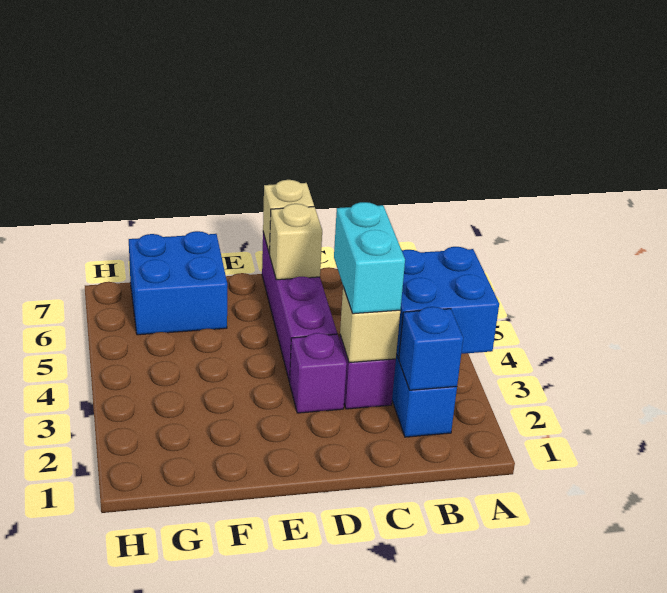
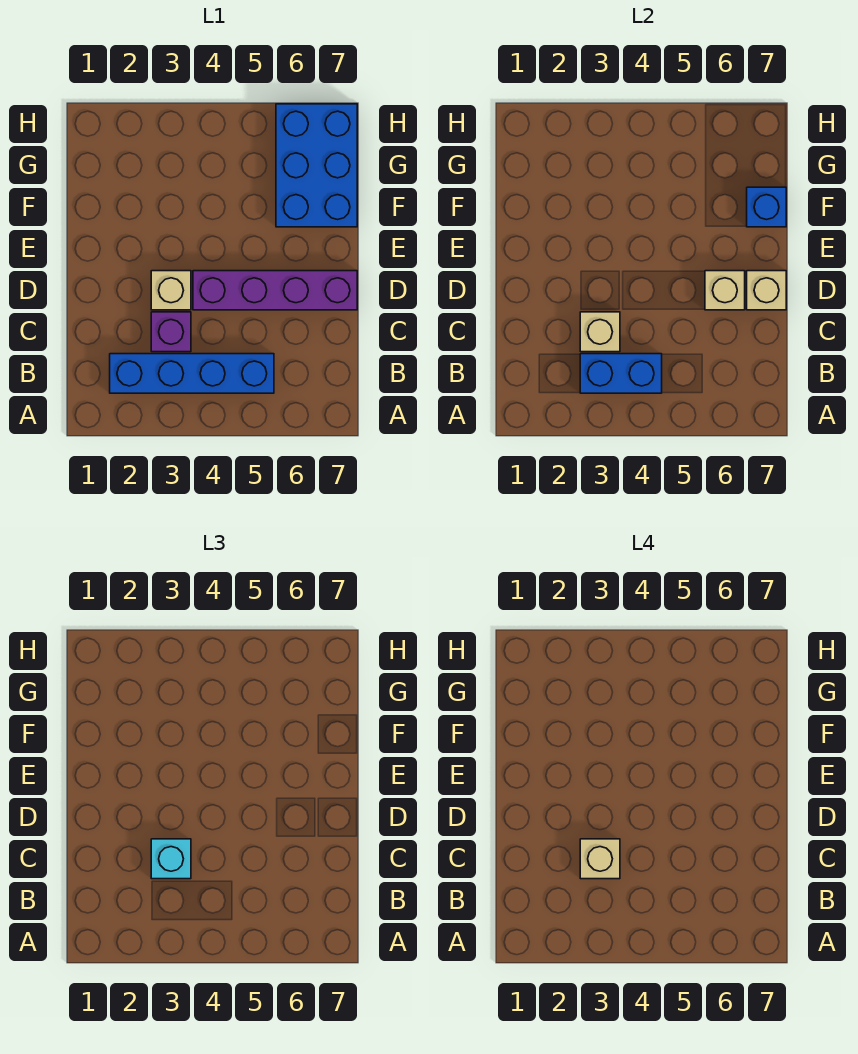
blue brick A3:B4 level 2 -> blue brick B3:B4 level 2
blue brick B2 level 2 -> blue brick F7 level 2
cyan brick C3:C4 level 3 -> cyan brick C3 level 3
none -> tan brick C3 level 4
purple brick D3 level 1 -> tan brick D3 level 1
blue brick F6:G7 level 1 -> blue brick F6:H7 level 1

